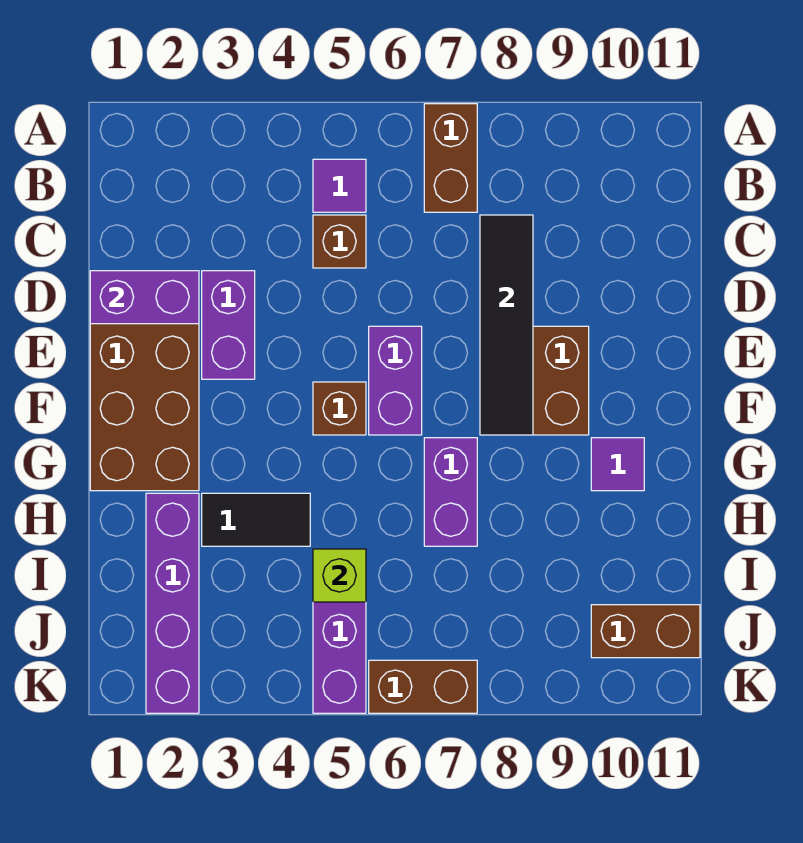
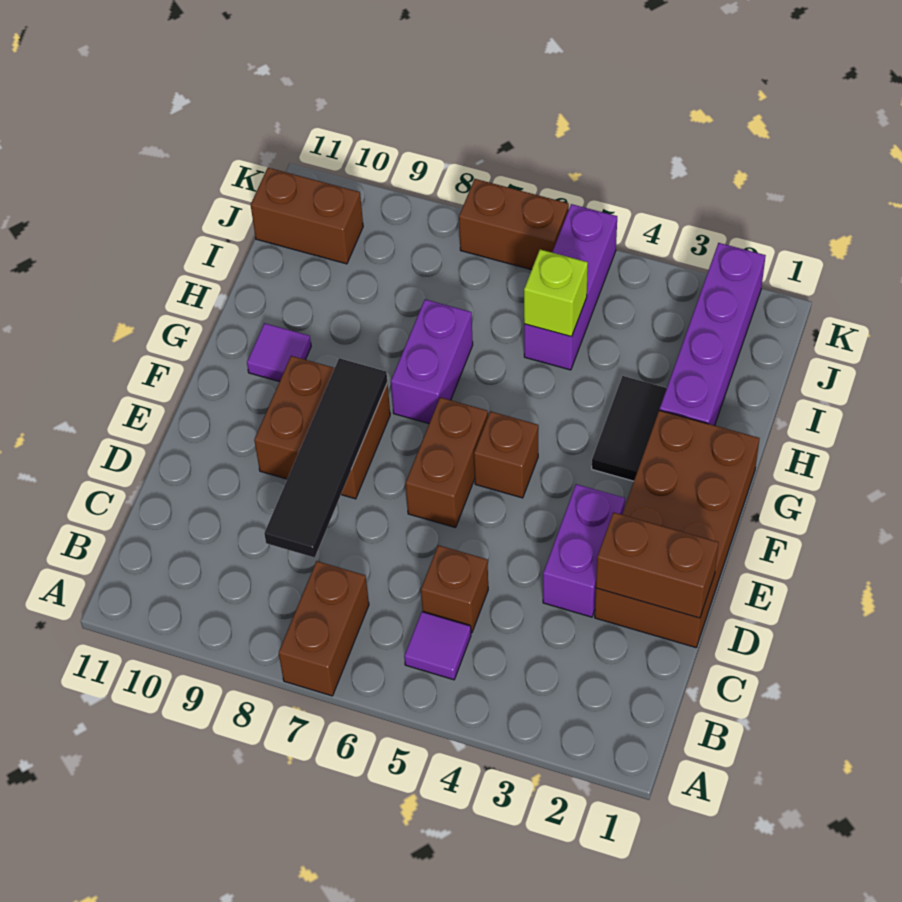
purple brick D1:D2 level 2 -> brown brick D1:D2 level 2
purple brick E6:F6 level 1 -> brown brick E6:F6 level 1
black tile H3:H4 level 1 -> black tile G3:H3 level 1

